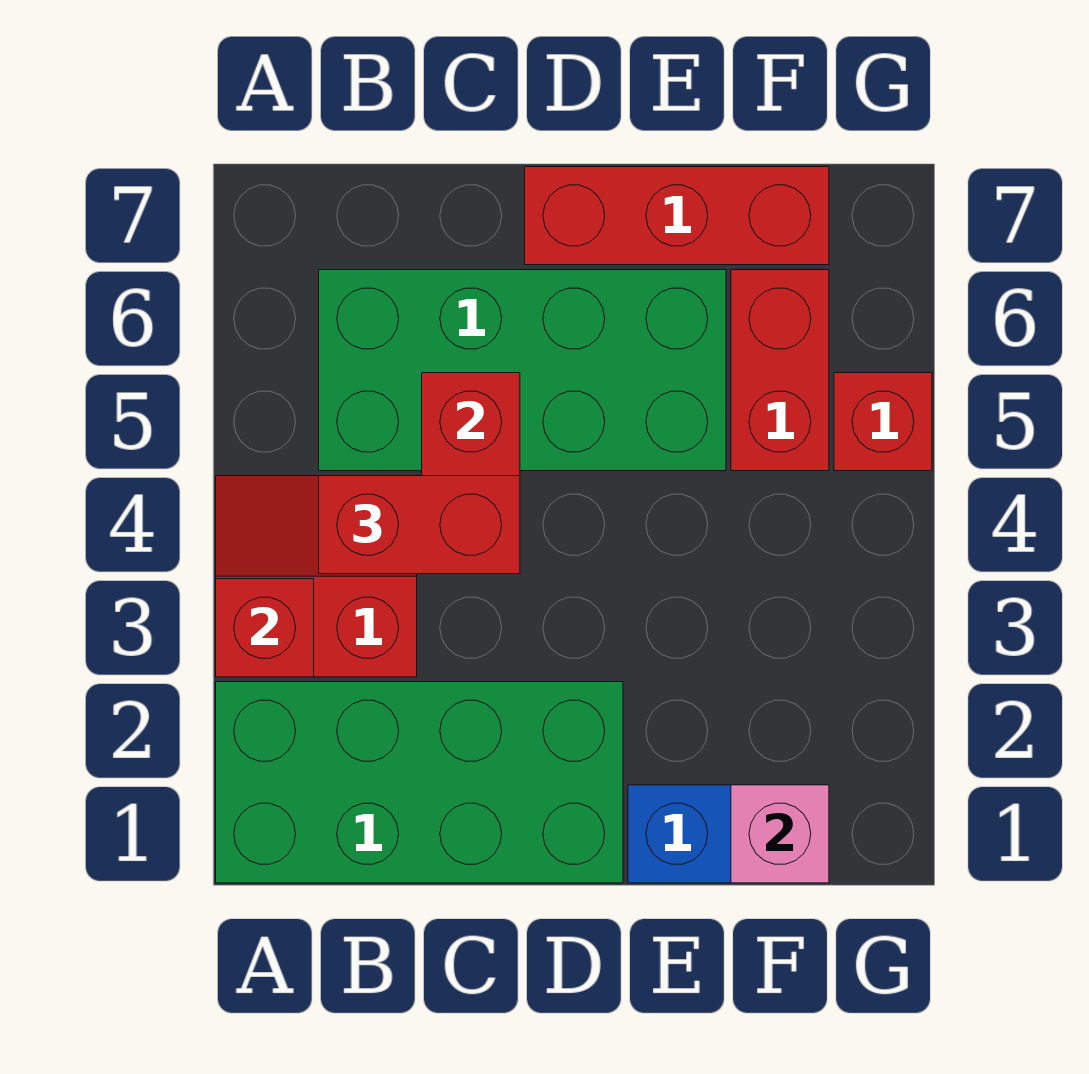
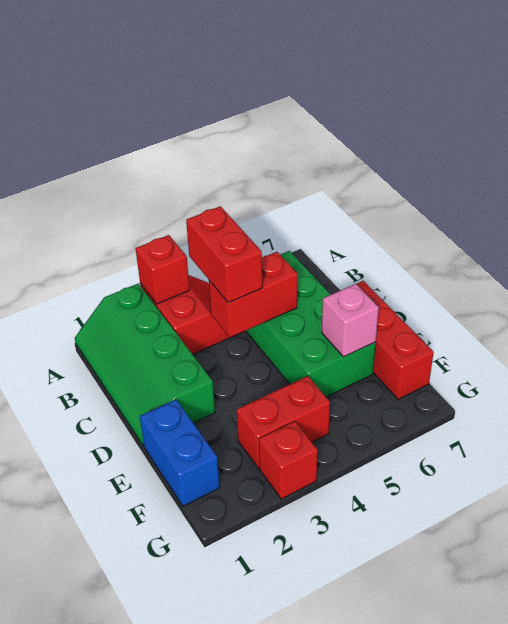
green brick A1:D2 level 1 -> green slope A1:D2 level 1 top 2
pink brick F1 level 2 -> pink brick E6 level 2
red brick F5:F6 level 1 -> red brick F3:F4 level 1
red brick G5 level 1 -> red brick G3 level 1

